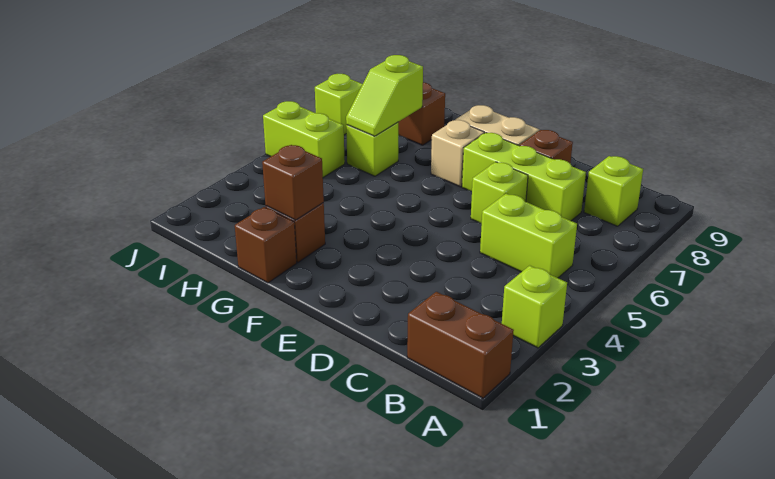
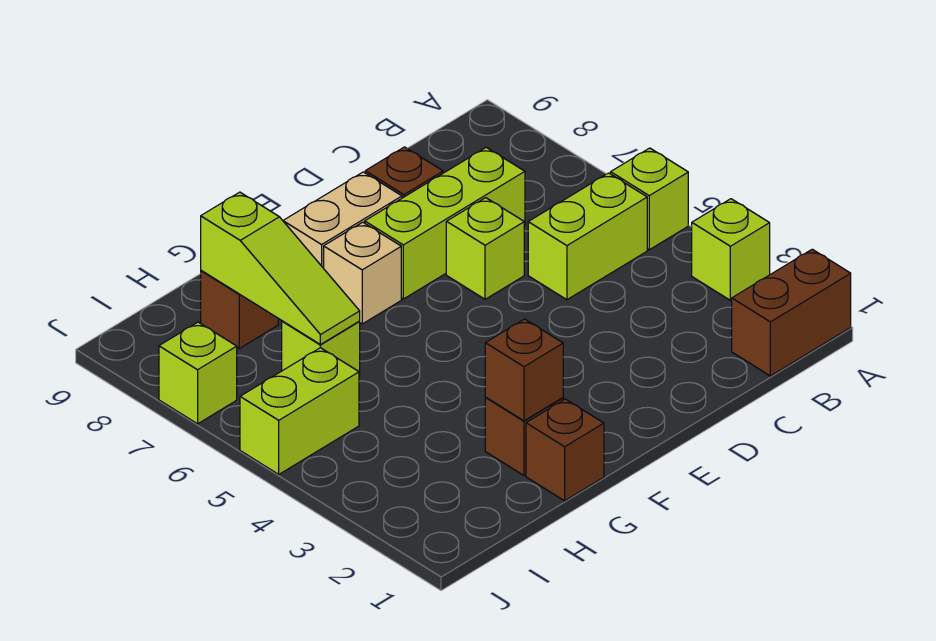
lime brick B8 level 1 -> lime brick A5 level 1
lime slope H6:H7 level 2 top 7 -> lime slope H6:H8 level 2 top 8

